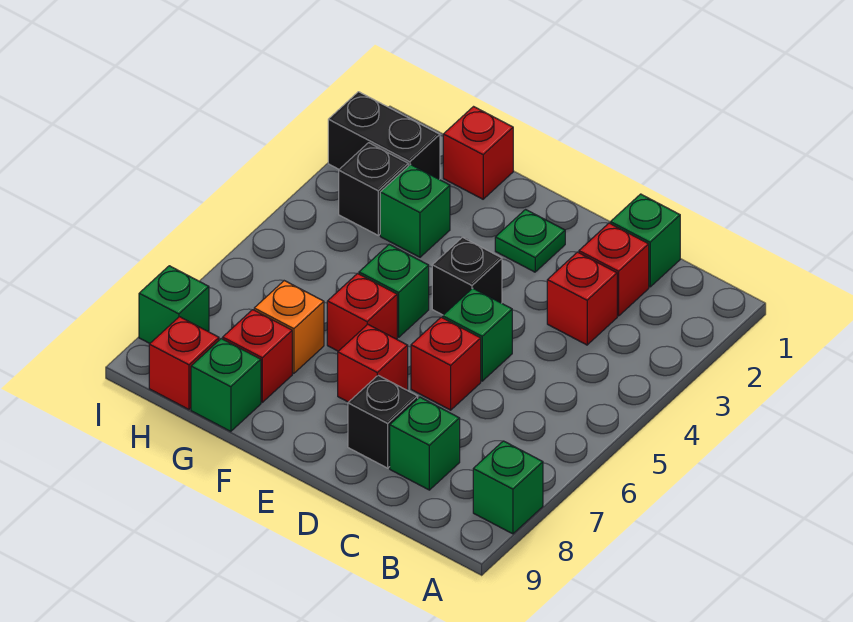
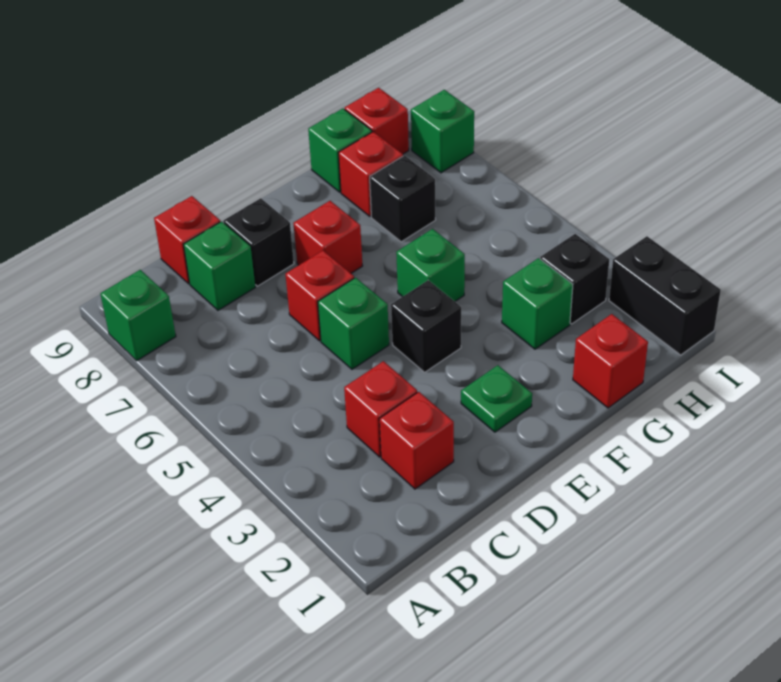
green brick C1 level 1 -> none
red brick F6 level 1 -> red brick C9 level 1
orange brick G7 level 1 -> black brick G7 level 1
black brick H2:I2 level 1 -> black brick I1:I2 level 1

